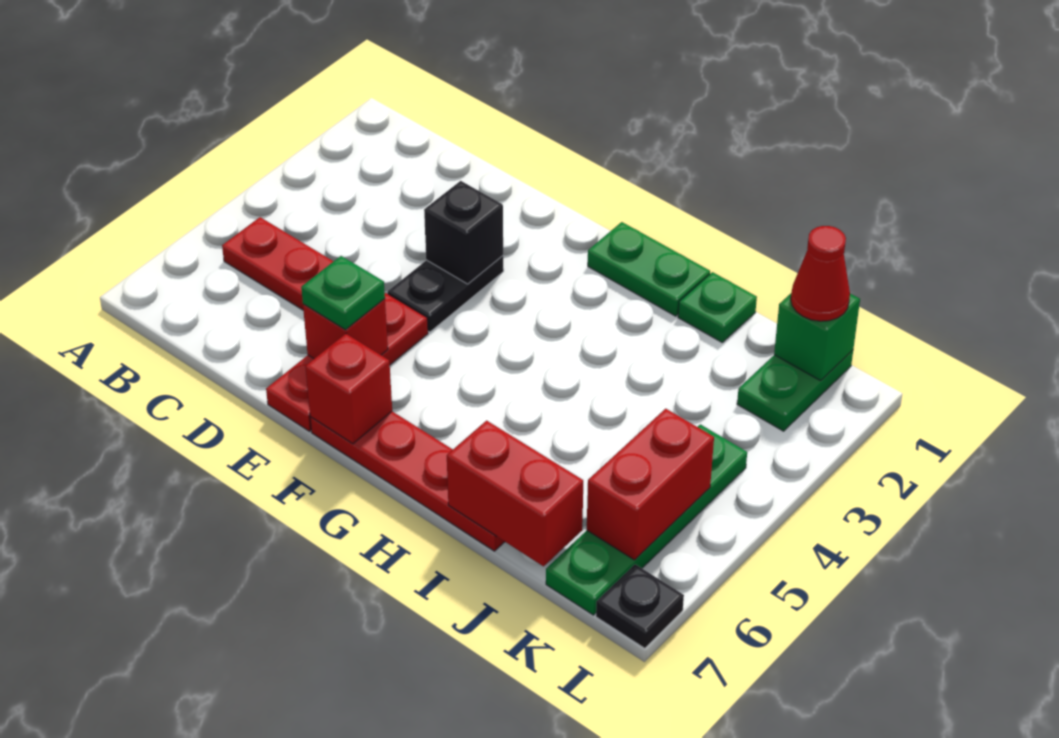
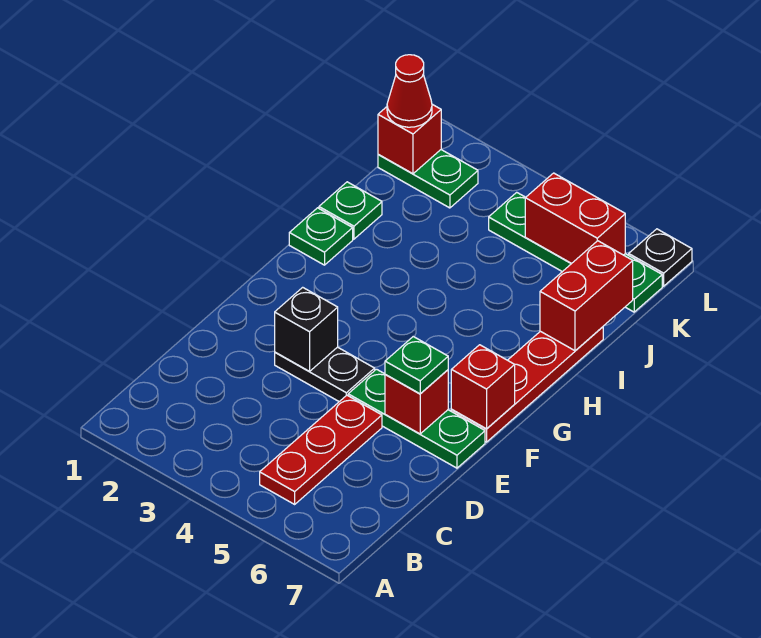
red plate E5:E7 level 1 -> green plate E5:E7 level 1
green plate G1:H1 level 1 -> green plate H1 level 1
green brick K1 level 2 -> red brick K1 level 2

